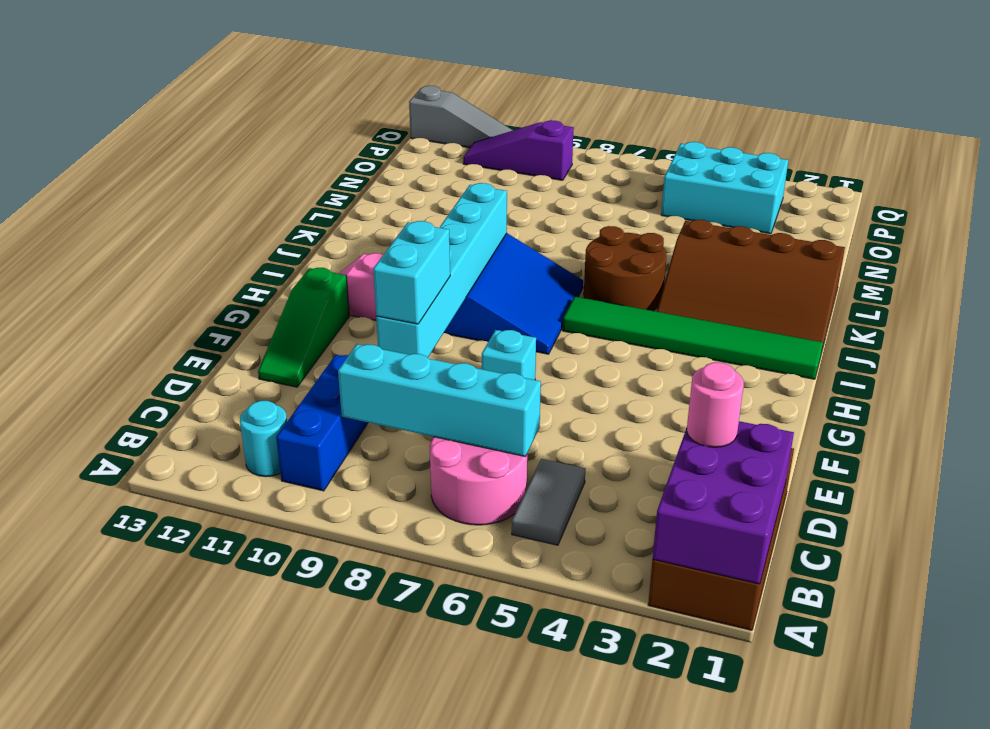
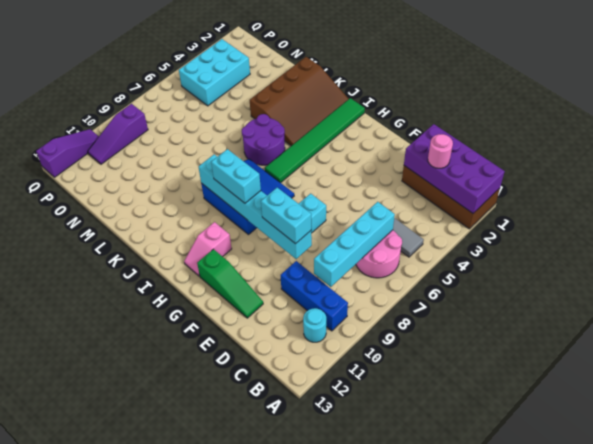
purple brick A1:C2 level 2 -> purple brick A1:D2 level 2
none -> cyan brick H9:I9 level 3
brown round brick J5:K6 level 1 -> purple round brick J5:K6 level 1
grey slope Q11:Q13 level 1 top 13 -> purple slope Q11:Q13 level 1 top 13

